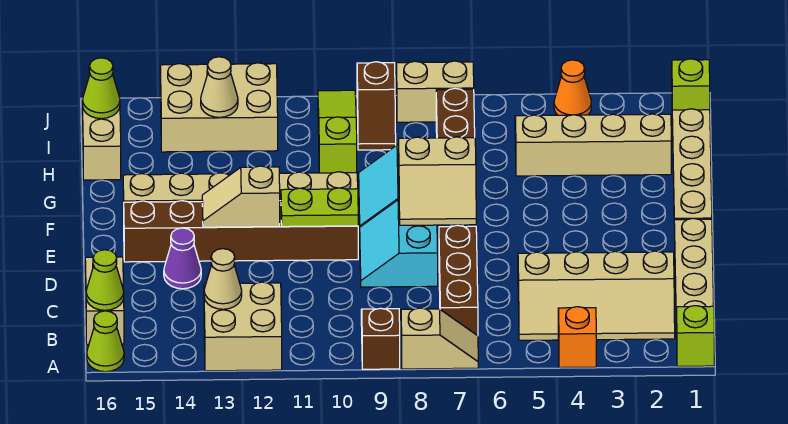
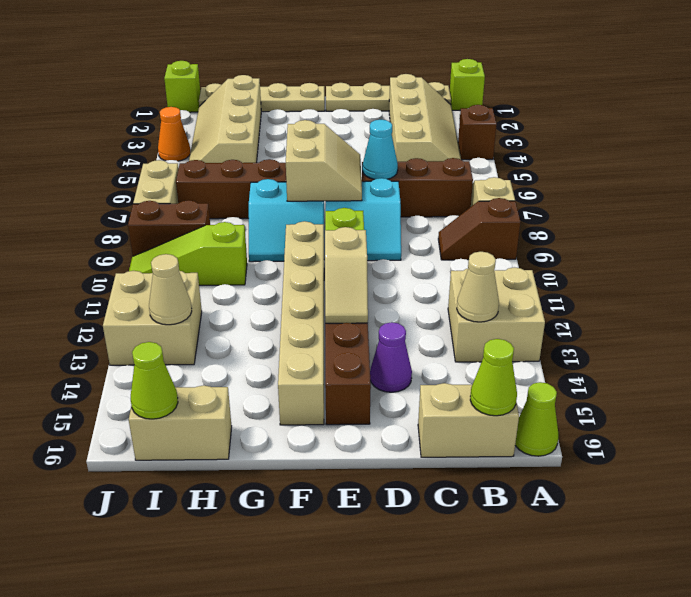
orange brick A4 level 1 -> brown brick A4 level 1
none -> cyan cone D7 level 2
brown slope I9:J9 level 1 top J -> brown brick I9:J9 level 1
tan brick I12:J14 level 1 -> tan brick I12:J13 level 1

